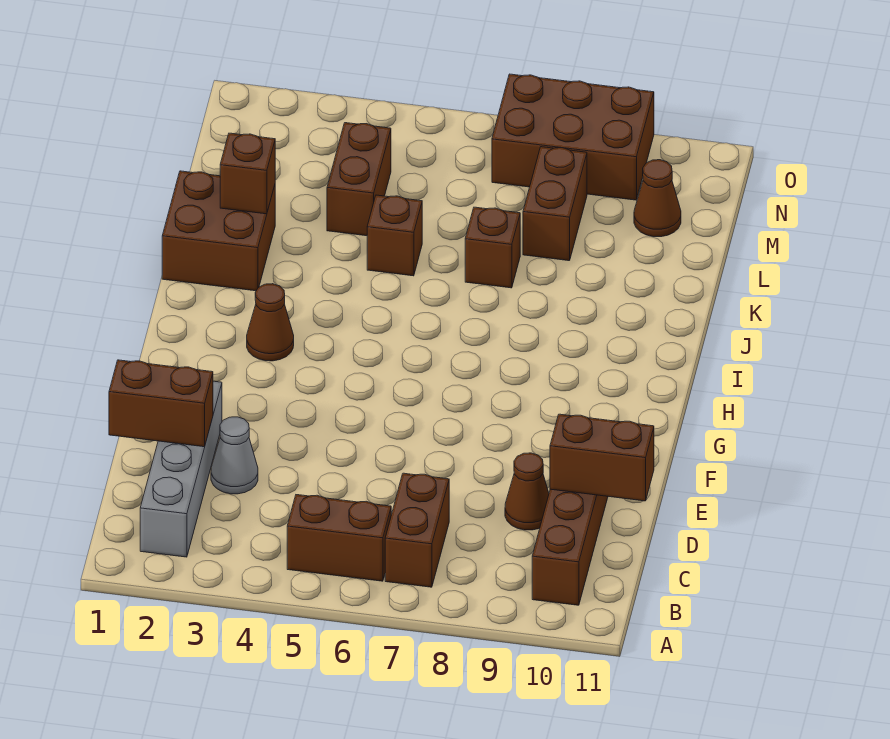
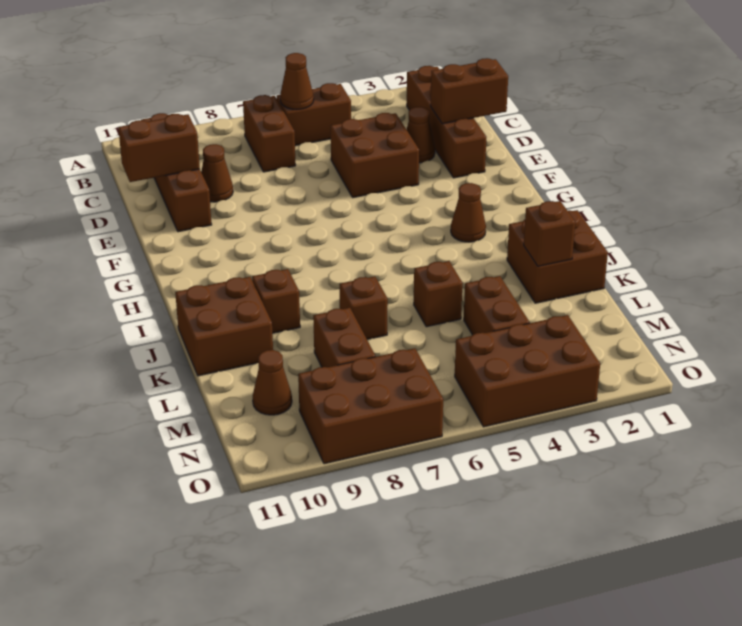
grey brick B2:E2 level 1 -> brown brick B2:E2 level 1
none -> brown cone B6 level 2
grey cone D3 level 1 -> brown cone D3 level 1
none -> brown brick D4:E5 level 1
none -> brown brick J9 level 1
none -> brown brick J10:K11 level 1
none -> brown brick N3:O5 level 1

